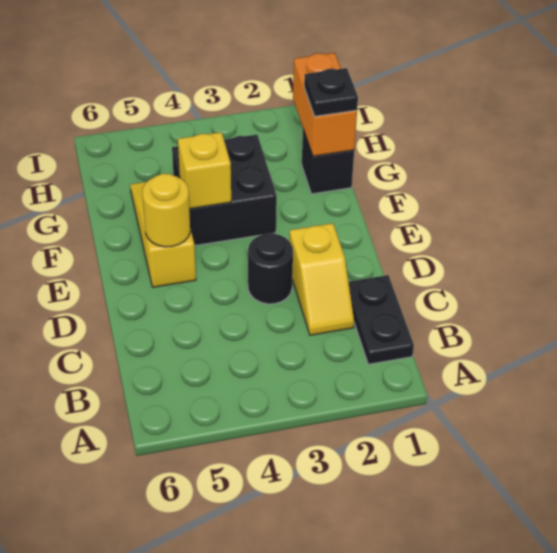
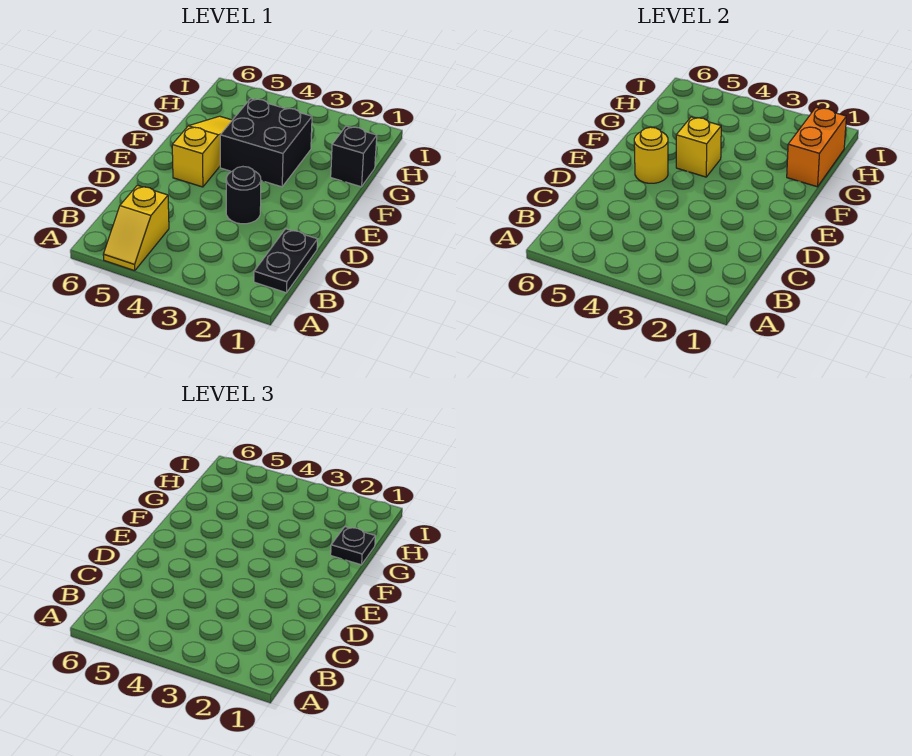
yellow slope C2:D2 level 1 top D -> yellow slope A5:B5 level 1 top B

